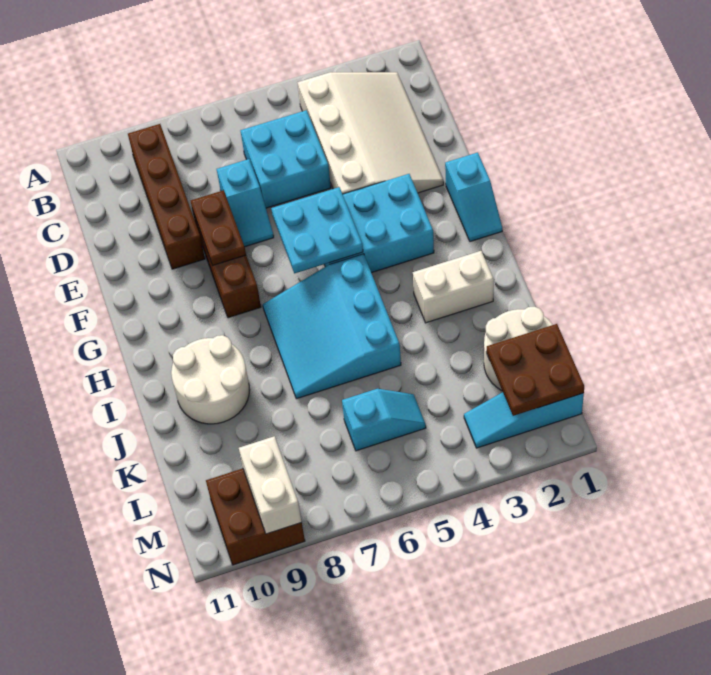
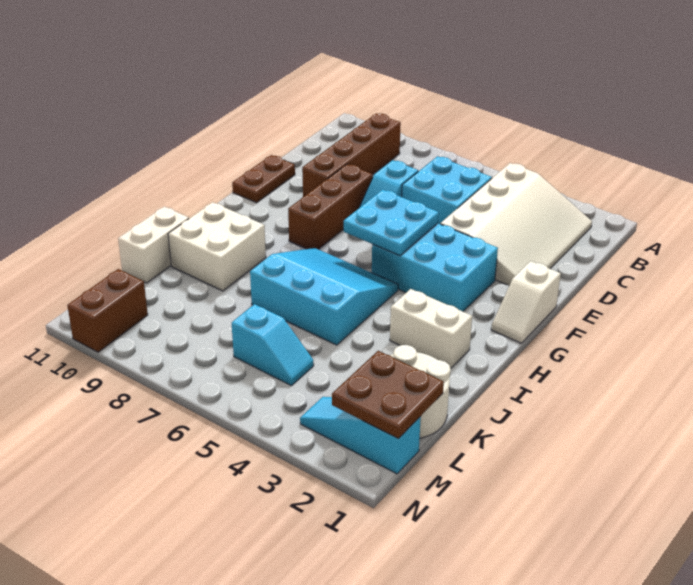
brown plate E8:F8 level 2 -> brown plate E11:F11 level 1
cyan slope F1:G1 level 1 top F -> white slope F1:G1 level 1 top F
cyan slope H5:J7 level 1 top 5 -> cyan slope H5:J7 level 1 top J
white round brick I9:J10 level 1 -> white brick I9:J10 level 1
brown brick M9:N10 level 1 -> brown brick M10:N10 level 1
white brick M9:N9 level 2 -> white brick J11:K11 level 1

